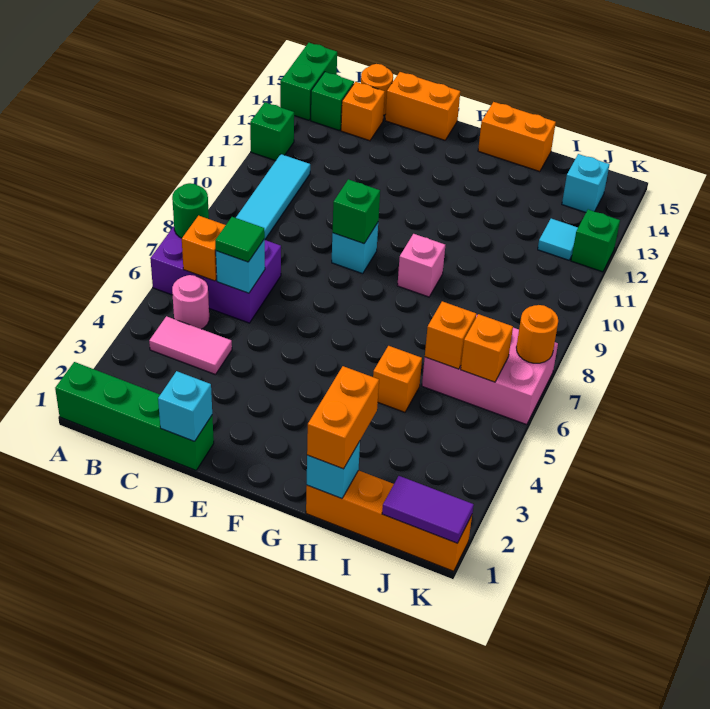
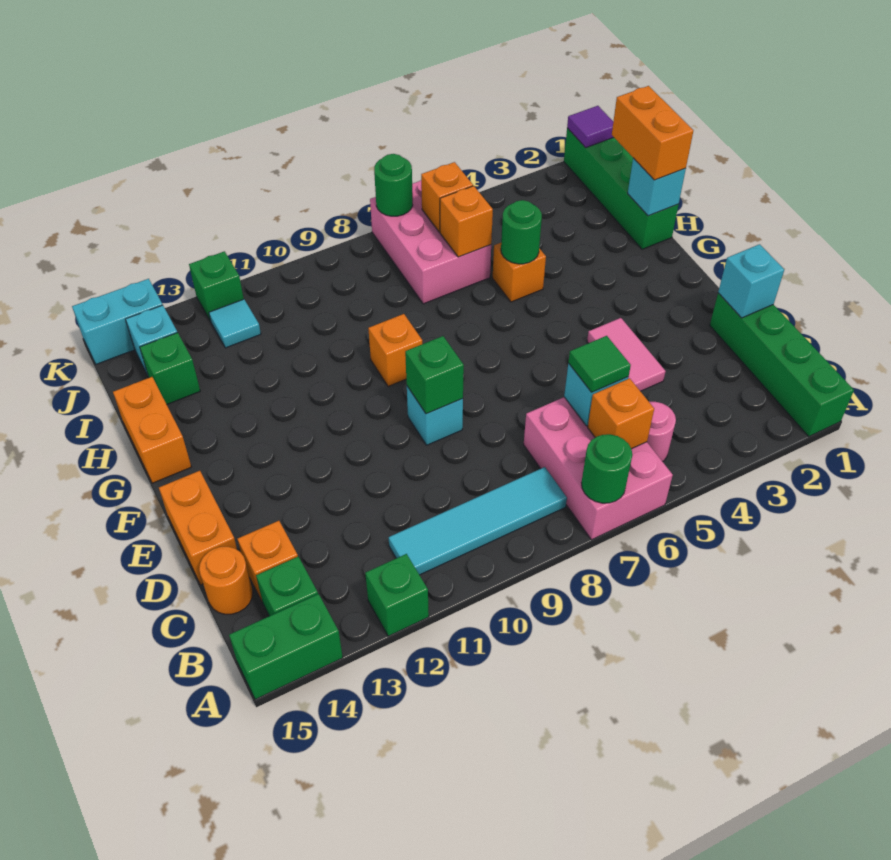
purple brick A6:C7 level 1 -> pink brick A6:C7 level 1
pink tile B4:C4 level 1 -> pink tile D4:E4 level 1
pink brick G9 level 1 -> orange brick G9 level 1
orange brick H1:K1 level 1 -> green brick H1:K1 level 1
orange brick H1:H2 level 3 -> orange brick H1:I1 level 3
none -> green round brick H5 level 2
none -> green brick I14 level 1
purple tile J1:K1 level 2 -> purple tile K1 level 2
orange round brick K7 level 2 -> green round brick K7 level 2
none -> cyan brick K14:K15 level 1

